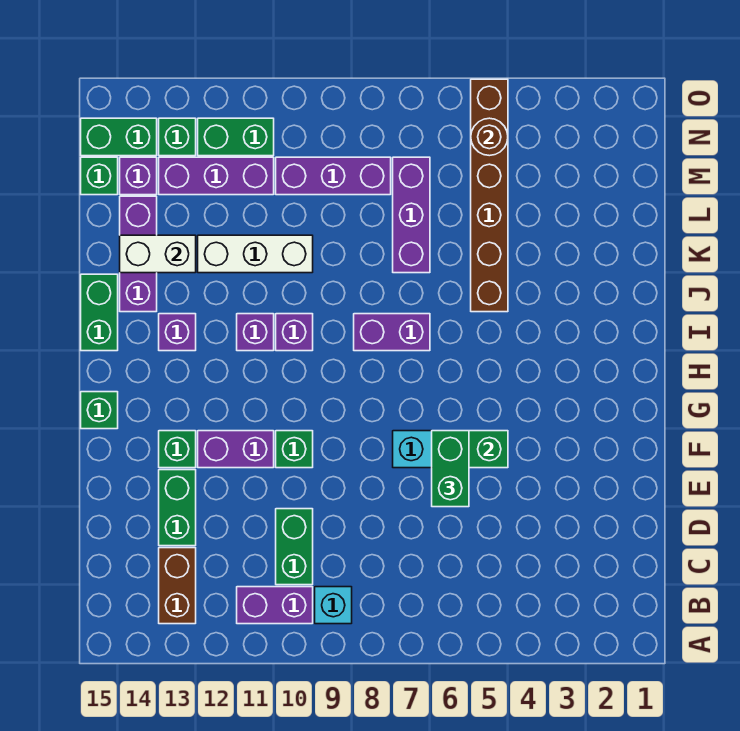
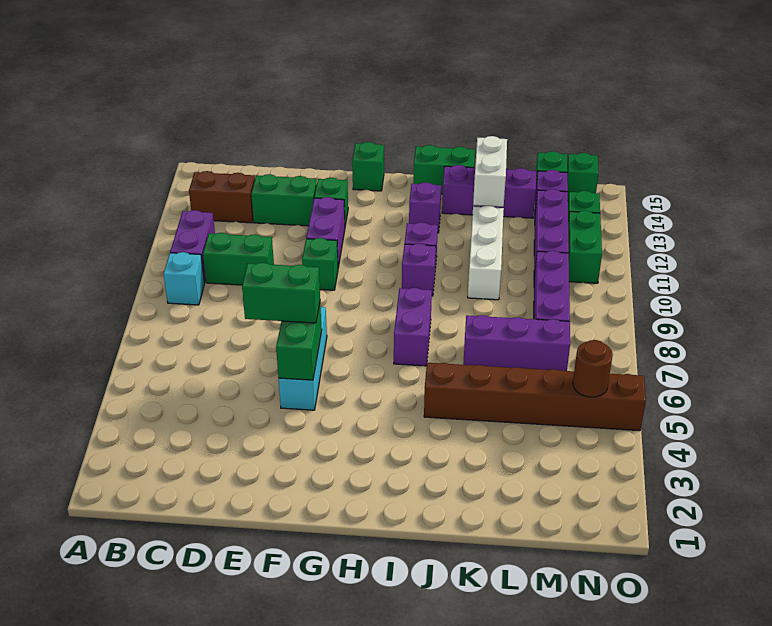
green brick N14:N15 level 1 -> green brick N15 level 1

